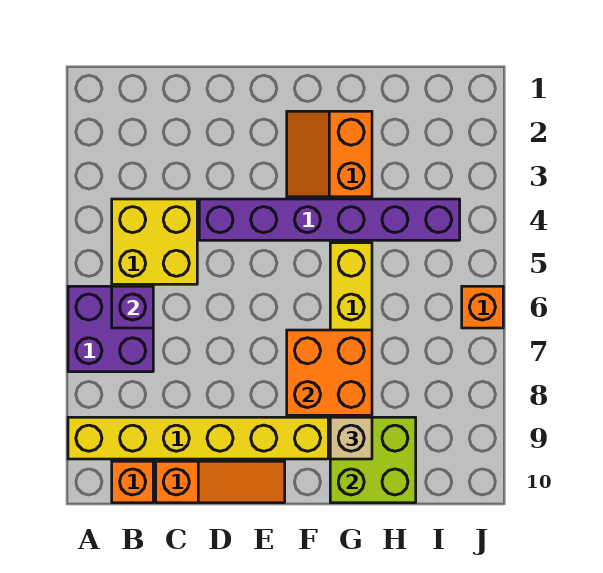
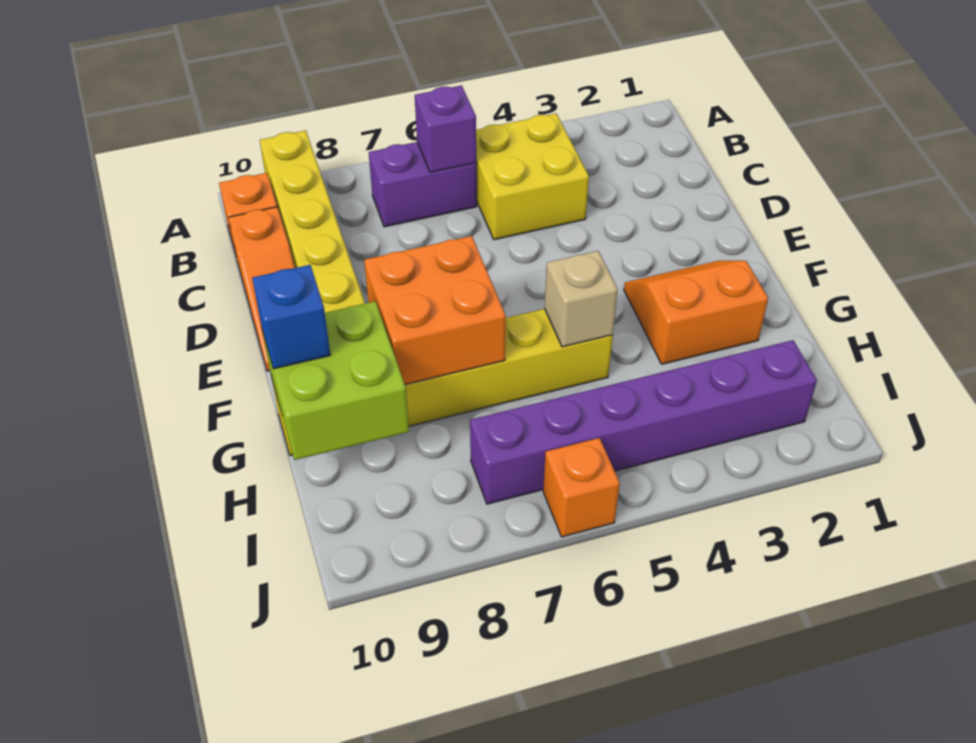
purple brick A6:B7 level 1 -> purple brick B6:B7 level 1
purple brick D4:I4 level 1 -> purple brick I2:I7 level 1
tan brick G9 level 3 -> tan brick G5 level 2
none -> blue brick G10 level 3

